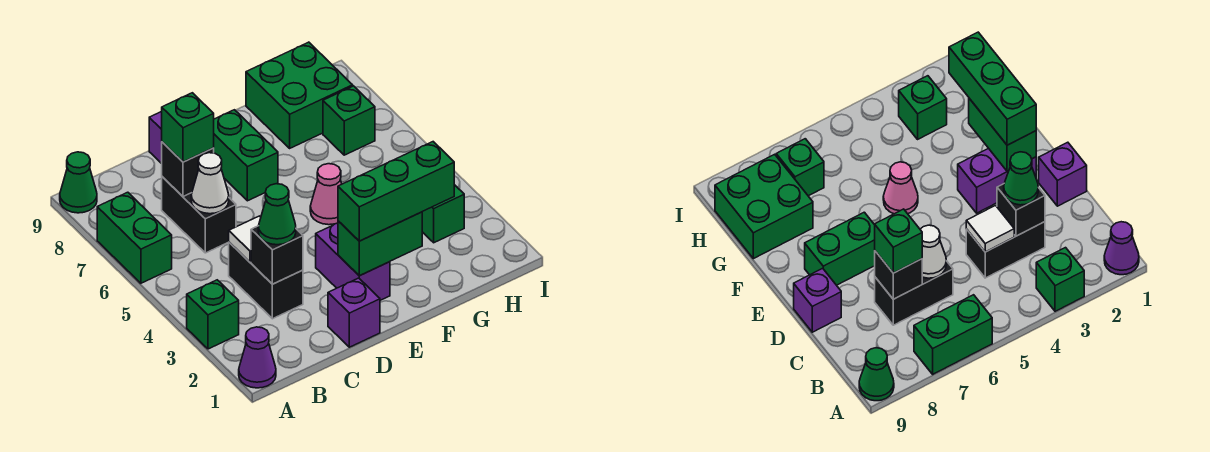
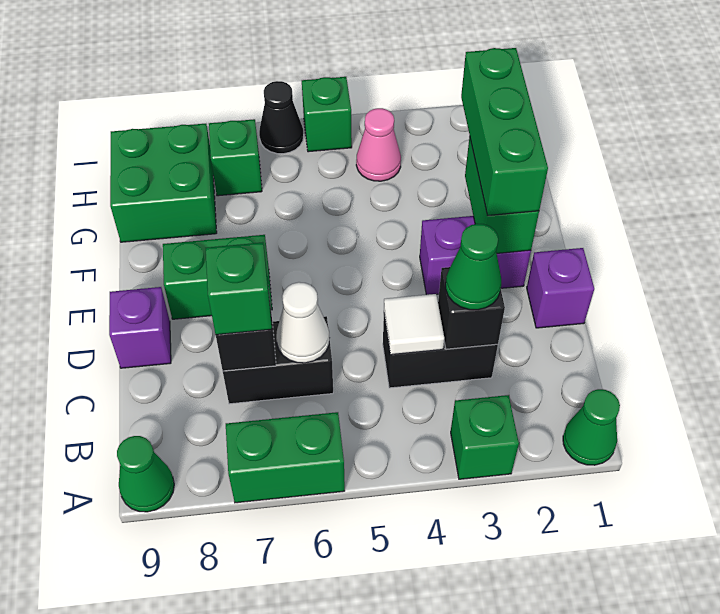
purple cone A1 level 1 -> green cone A1 level 1
pink cone F5 level 1 -> pink cone H4 level 1
green brick H3 level 1 -> green brick I5 level 1
none -> black cone I6 level 1

